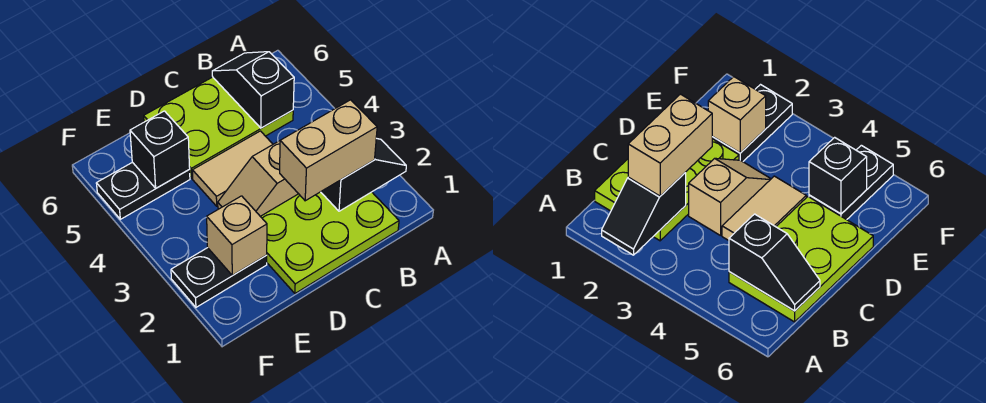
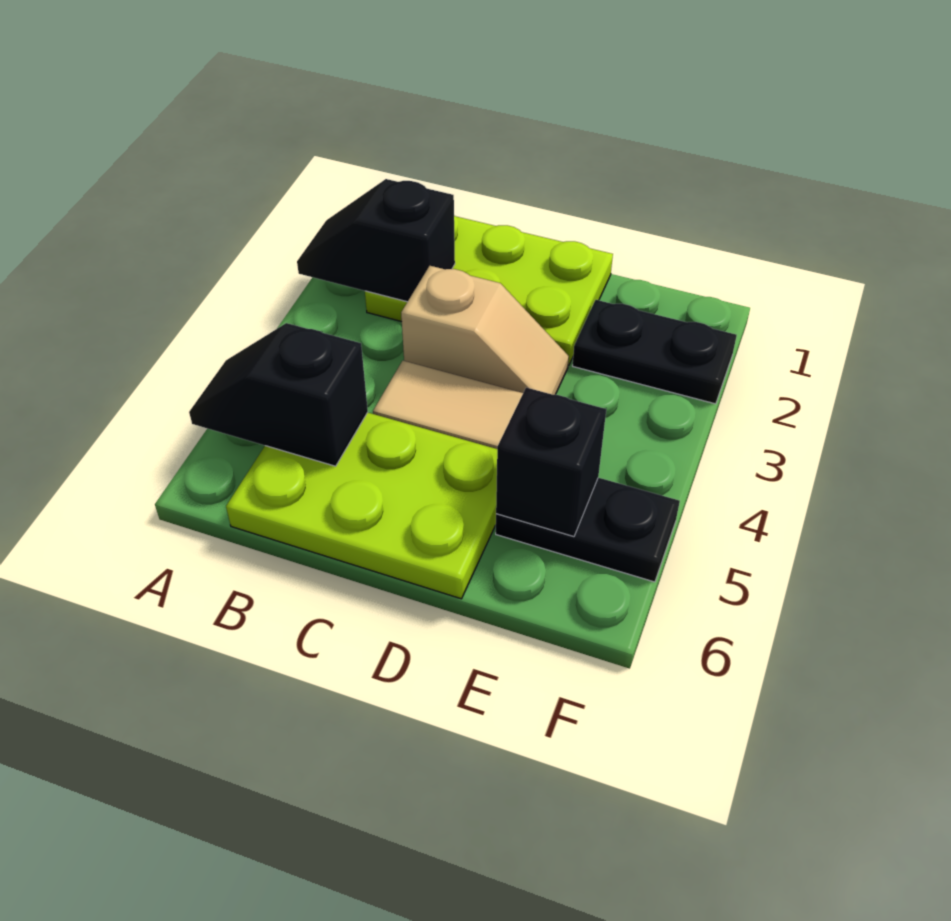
tan brick B2:C2 level 3 -> none
black slope B5:B6 level 2 top 5 -> black slope A5:B5 level 2 top B
tan brick E2 level 2 -> none

